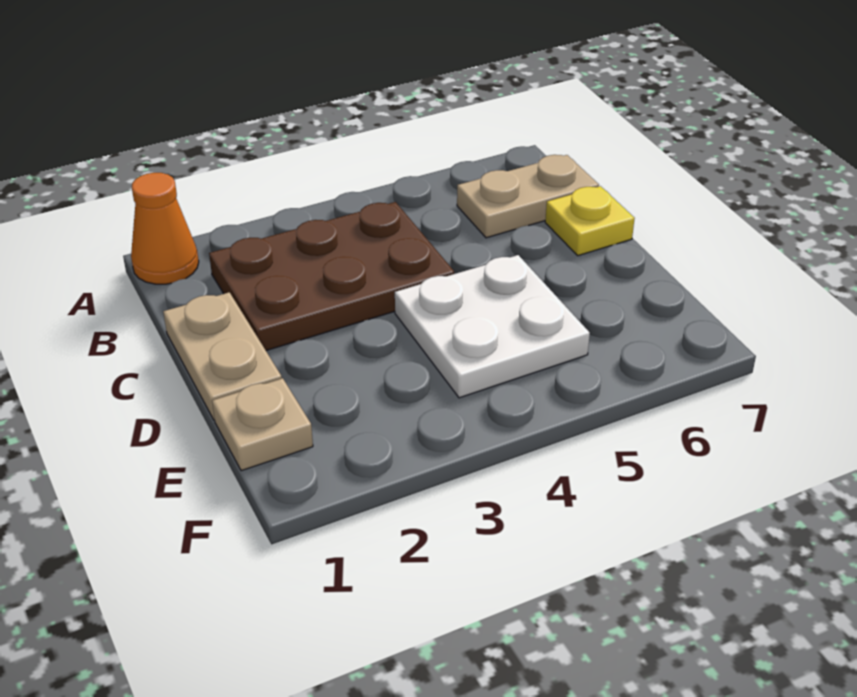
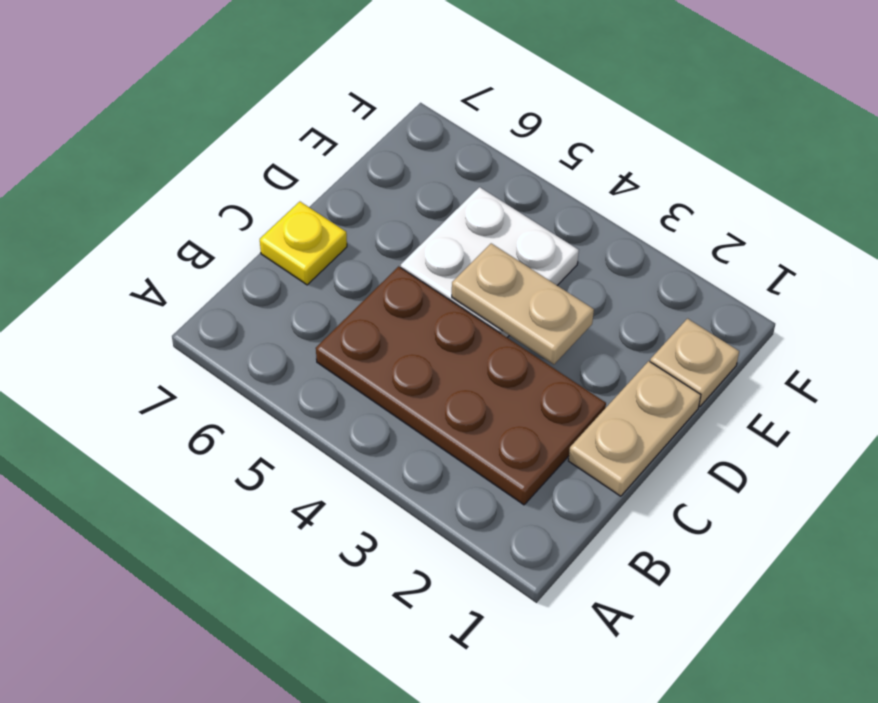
orange cone A1 level 1 -> none
brown plate B2:C4 level 1 -> brown plate B2:C5 level 1
tan plate B6:B7 level 1 -> tan plate D3:D4 level 2

